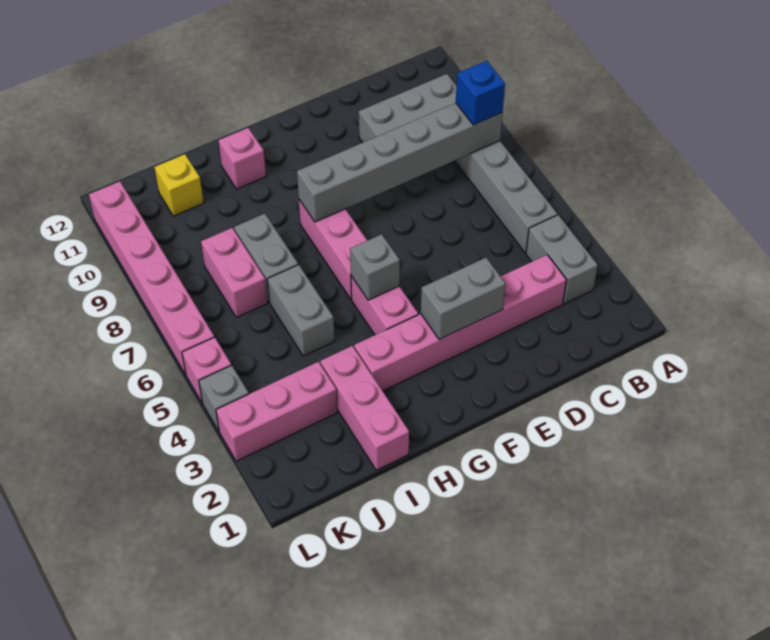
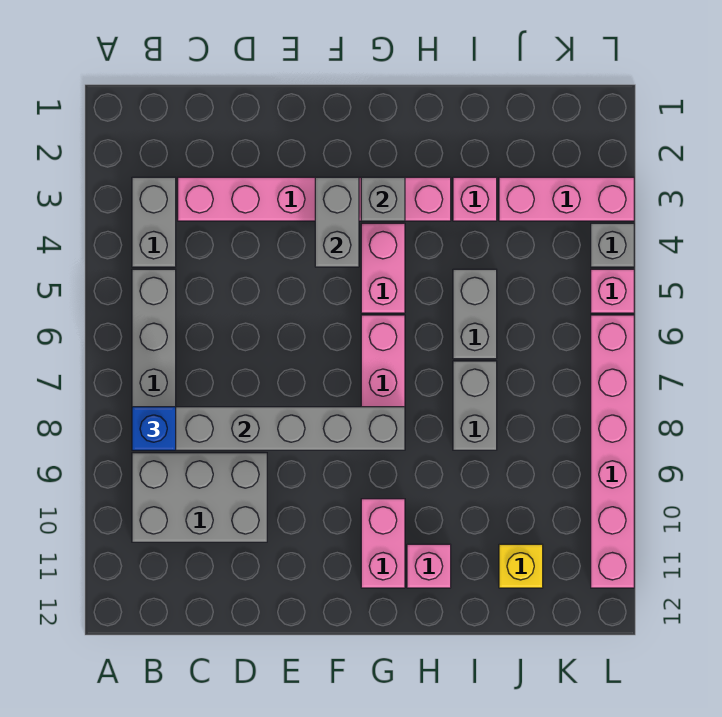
grey brick E3:F3 level 2 -> grey brick F3:F4 level 2
grey brick G5 level 2 -> grey brick G3 level 2
pink brick I1:I3 level 1 -> pink brick I3 level 1
pink brick J7:J8 level 1 -> pink brick G10:G11 level 1

